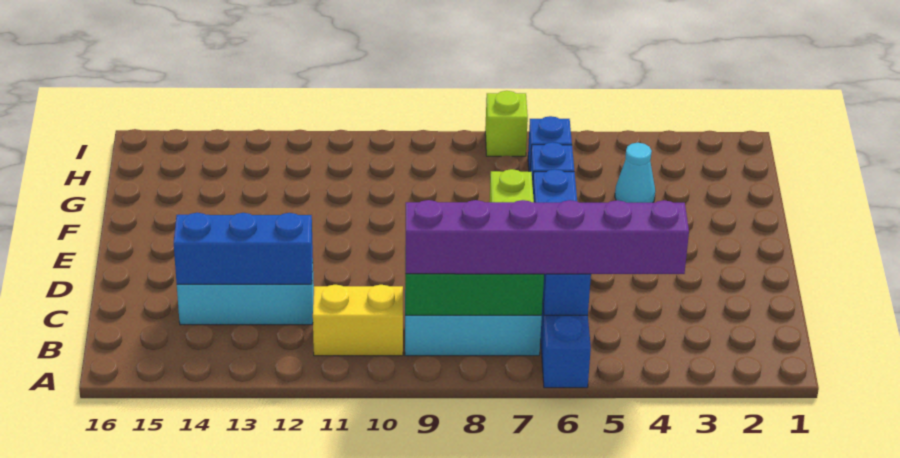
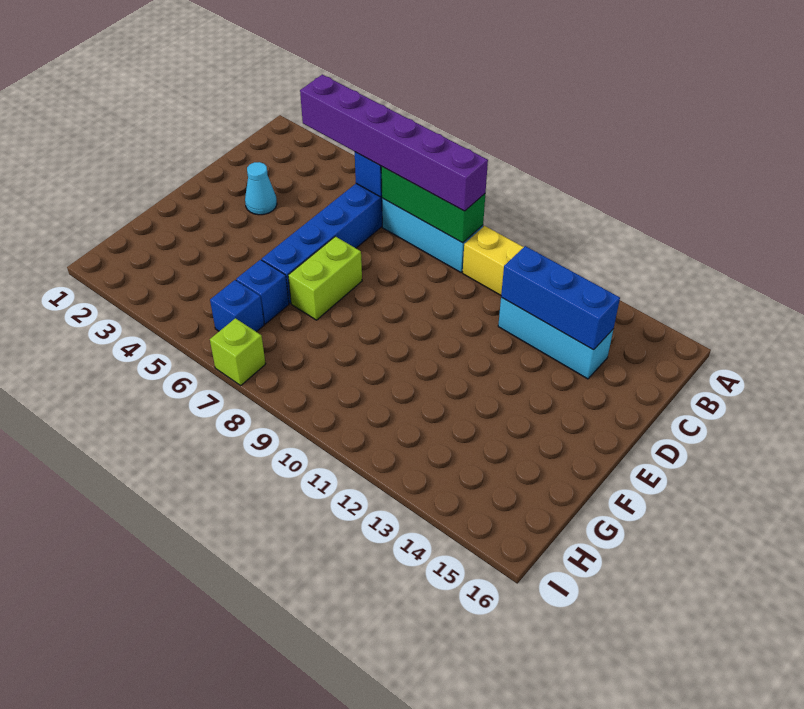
cyan cone G4 level 1 -> cyan cone D3 level 1

